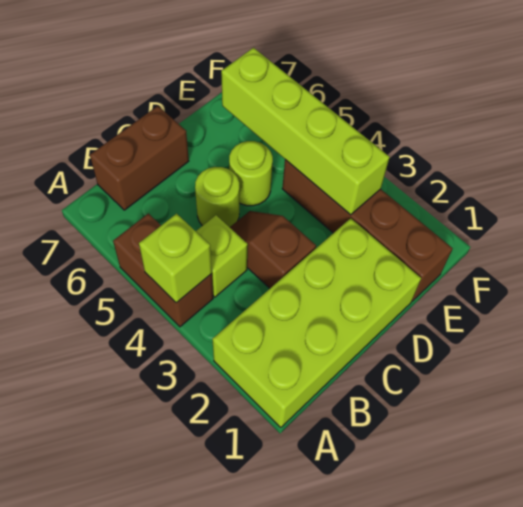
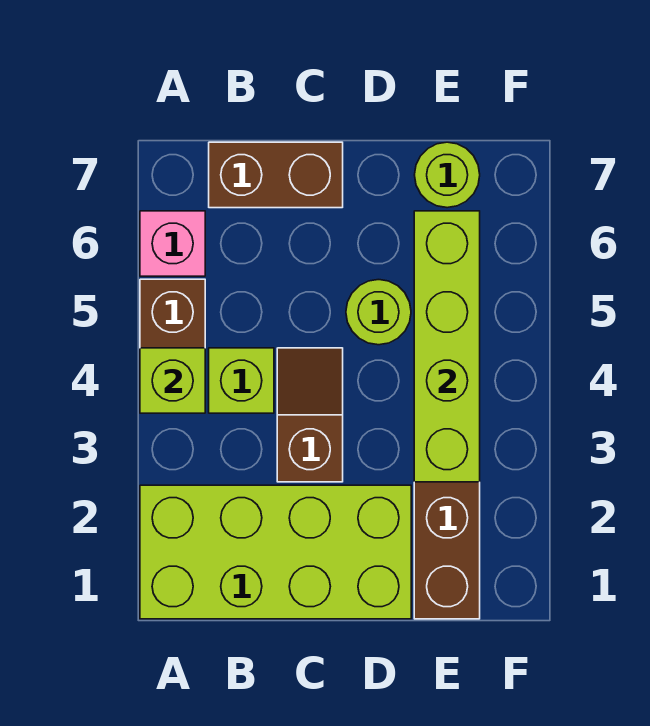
none -> pink brick A6 level 1
lime round brick C5 level 1 -> lime round brick E7 level 1

